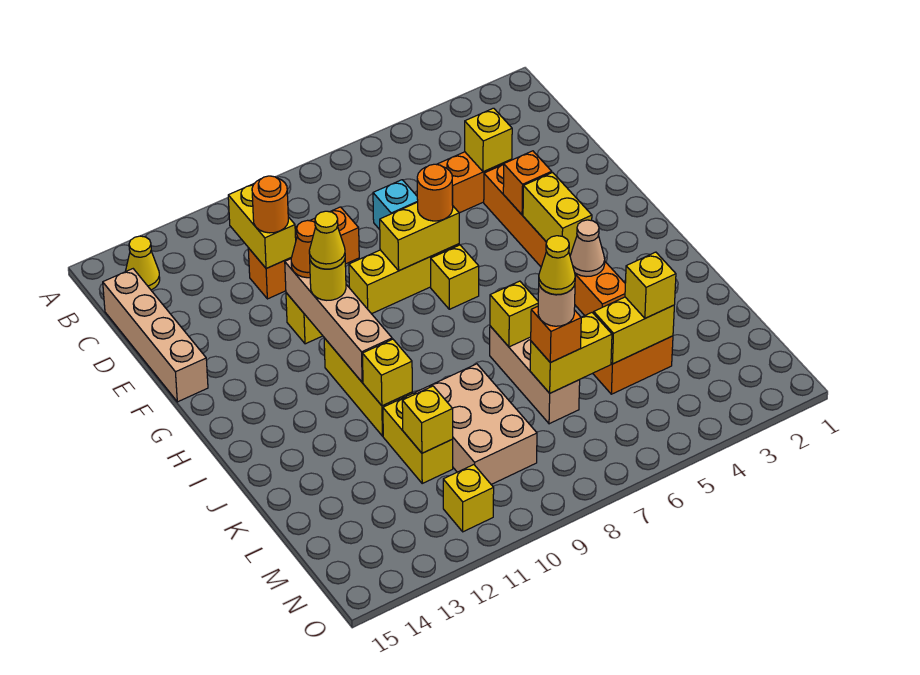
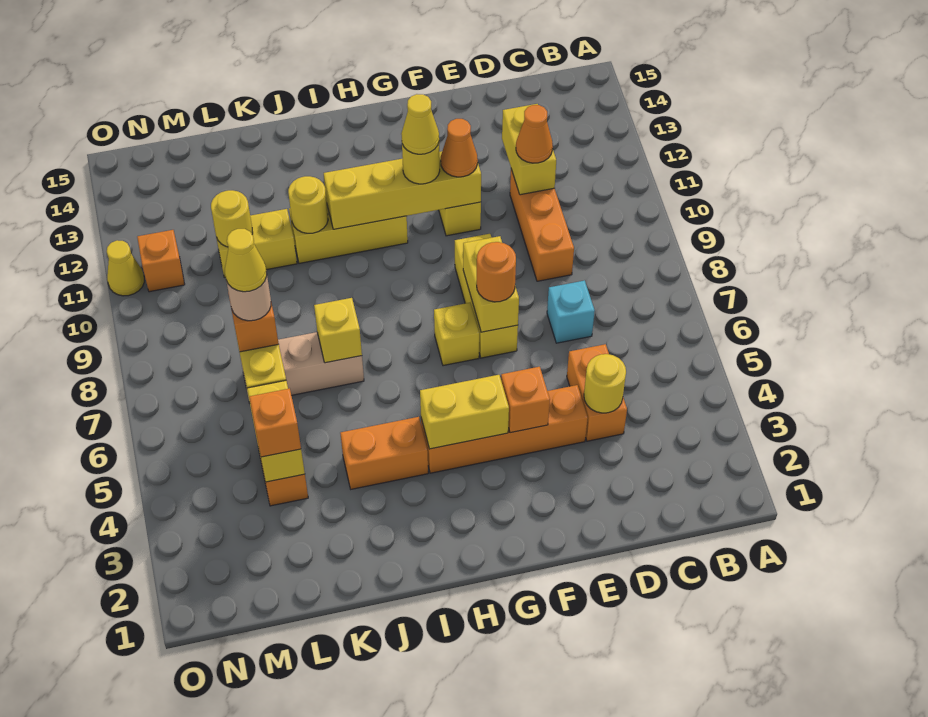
yellow cone B14 level 1 -> yellow cone O11 level 1
yellow brick C11:D11 level 2 -> yellow brick D11:D12 level 2
tan brick C15:F15 level 1 -> none
yellow brick D4 level 2 -> yellow round brick D4 level 2
orange round brick D11 level 3 -> orange cone D11 level 3
tan brick F11:I11 level 2 -> yellow brick F11:I11 level 2
tan cone I4 level 2 -> none
yellow brick J11 level 2 -> yellow round brick J11 level 2
tan brick K9:M10 level 1 -> none
yellow brick L4 level 3 -> orange brick L4 level 3
yellow brick L11 level 2 -> yellow round brick L11 level 2
yellow brick N11 level 1 -> orange brick N11 level 1

